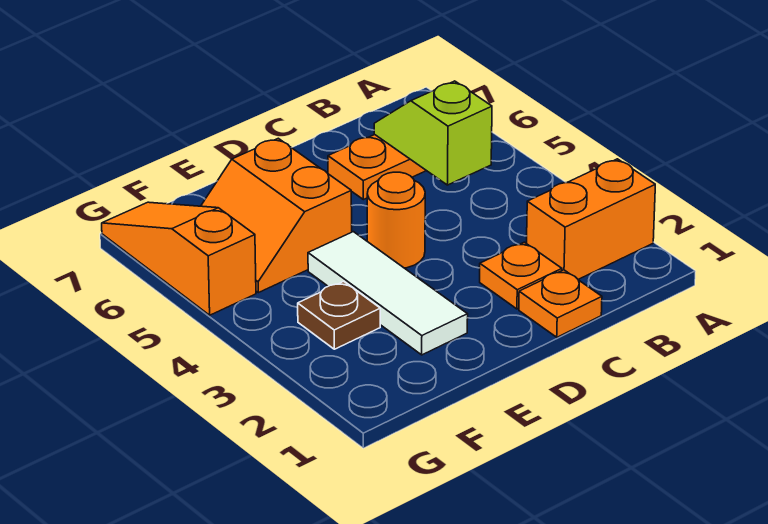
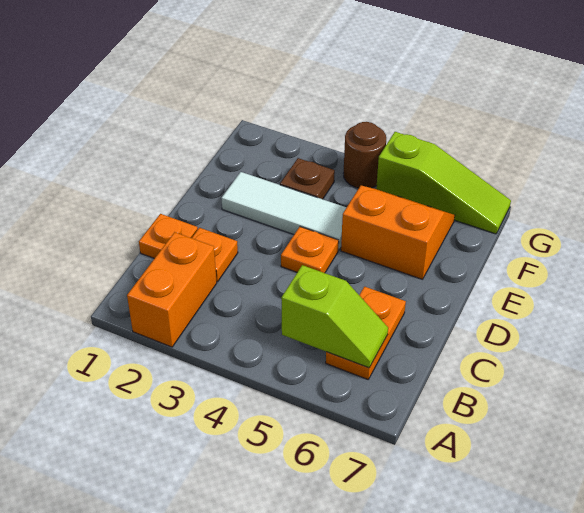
orange round brick D4 level 1 -> orange plate D4 level 1
none -> brown round brick G4 level 1
orange slope G5:G7 level 1 top 5 -> lime slope G5:G7 level 1 top 5

